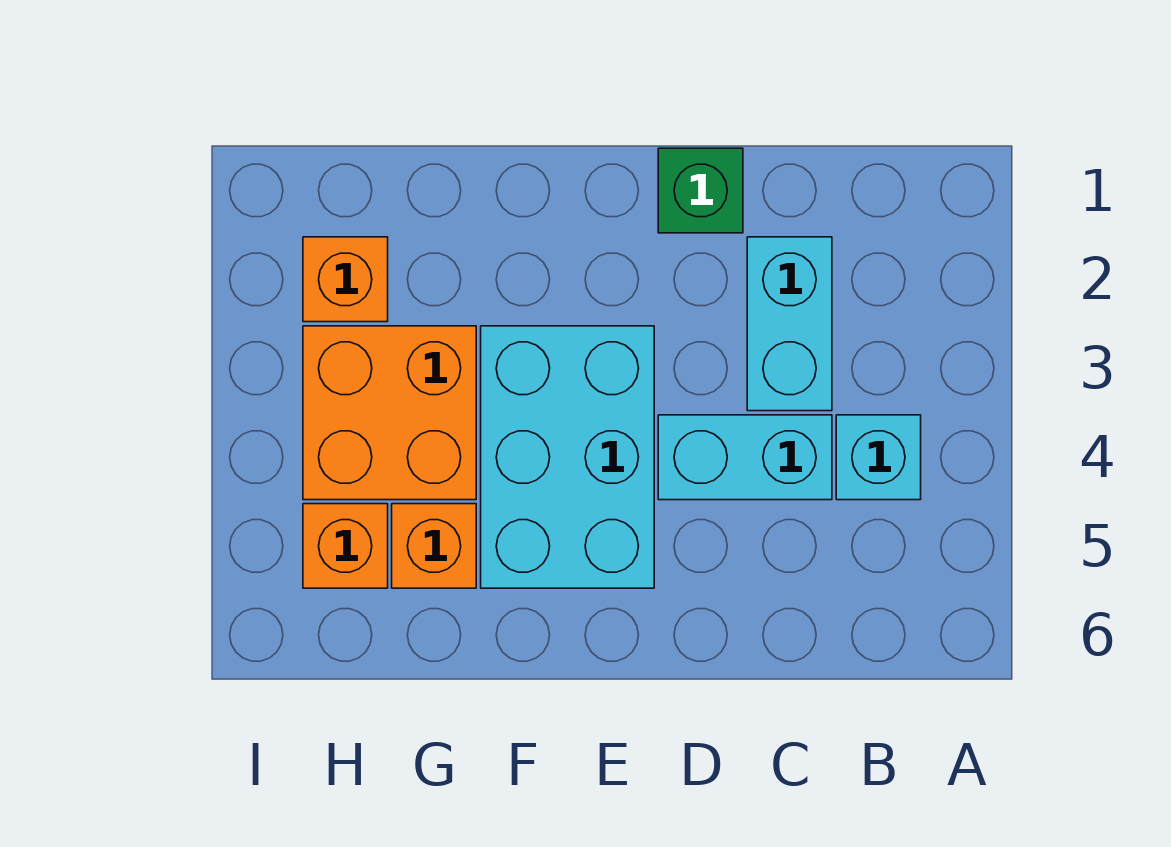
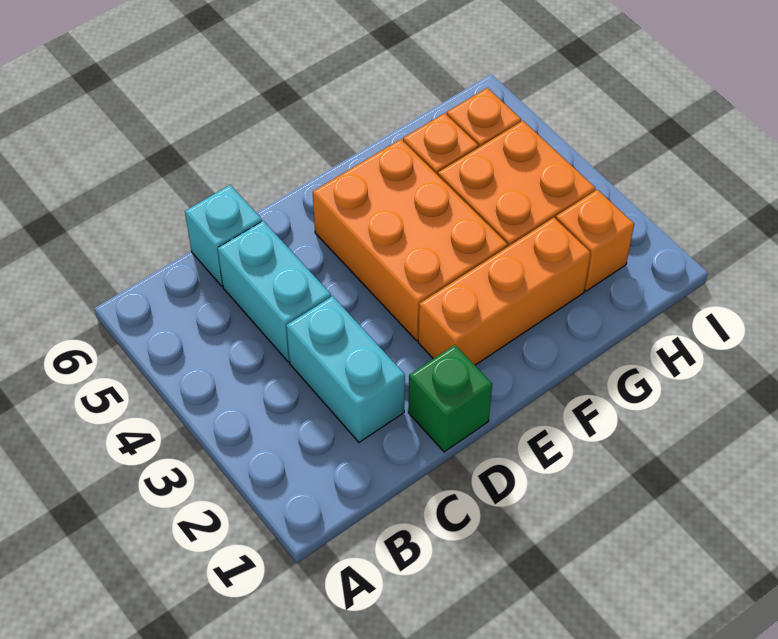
cyan brick B4 level 1 -> cyan brick C6 level 1
cyan brick C4:D4 level 1 -> cyan brick C4:C5 level 1
none -> orange brick E2:G2 level 1
cyan brick E3:F5 level 1 -> orange brick E3:F5 level 1

